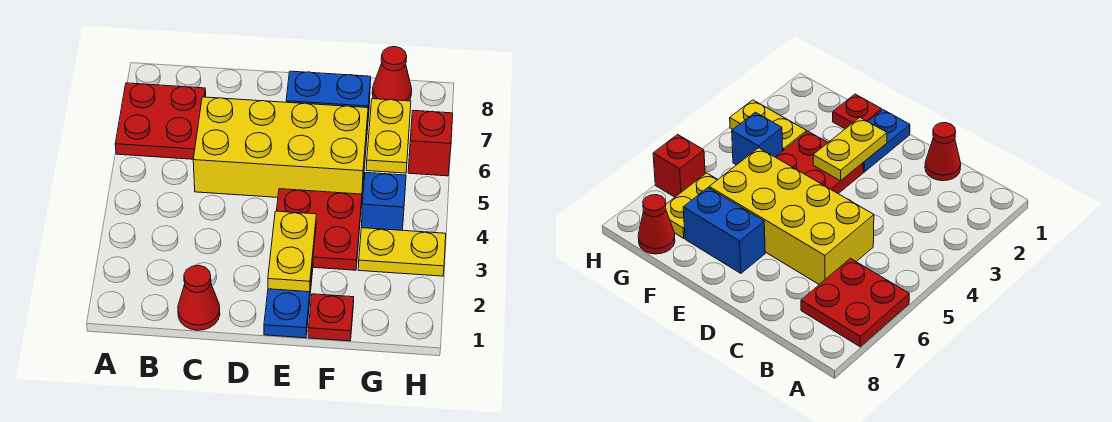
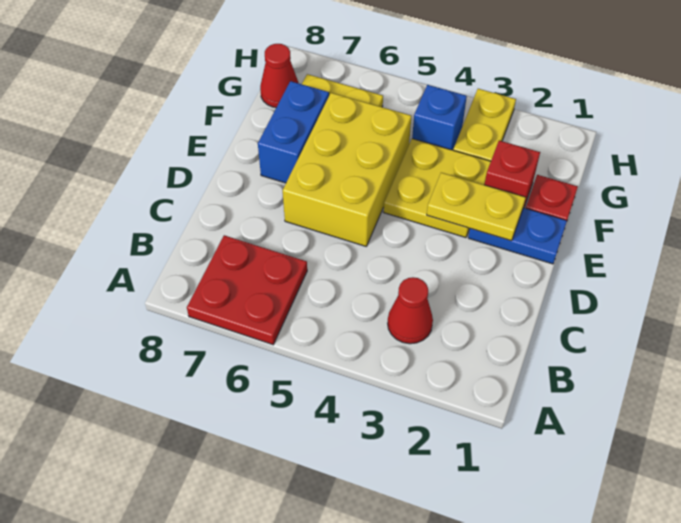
red cone C1 level 1 -> red cone B3 level 1
yellow brick C5:F6 level 1 -> yellow brick D5:F6 level 1
red plate E3:F4 level 1 -> yellow plate E3:F4 level 1
red brick H6 level 1 -> red brick F2 level 1

